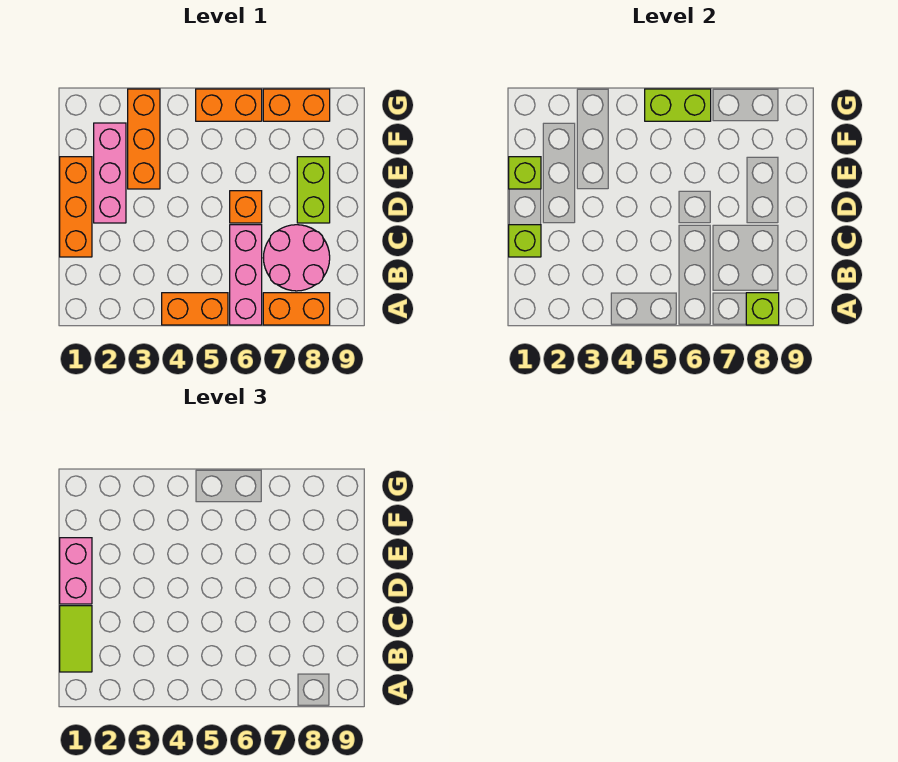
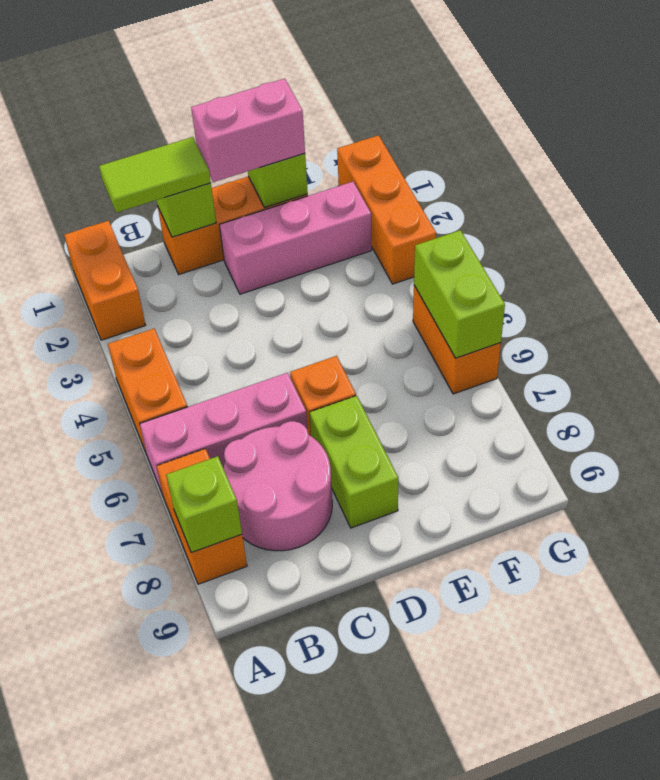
lime brick D8:E8 level 1 -> lime brick D7:D8 level 1
orange brick E3:G3 level 1 -> orange brick G1:G3 level 1
orange brick G7:G8 level 1 -> orange brick A1:A2 level 1

